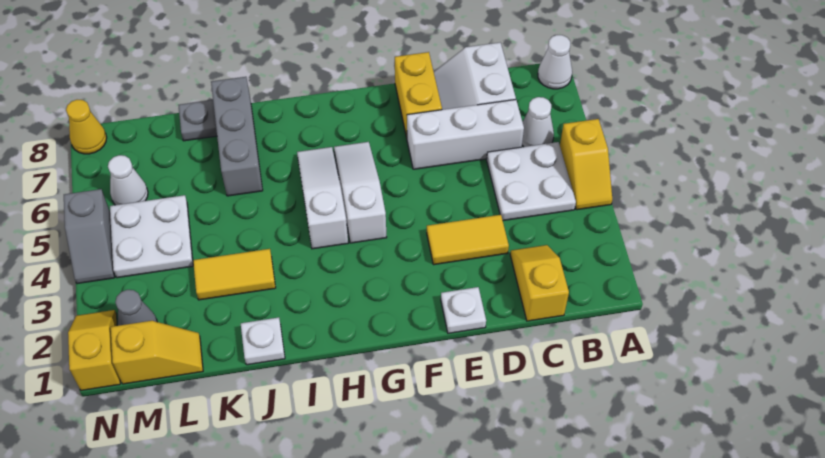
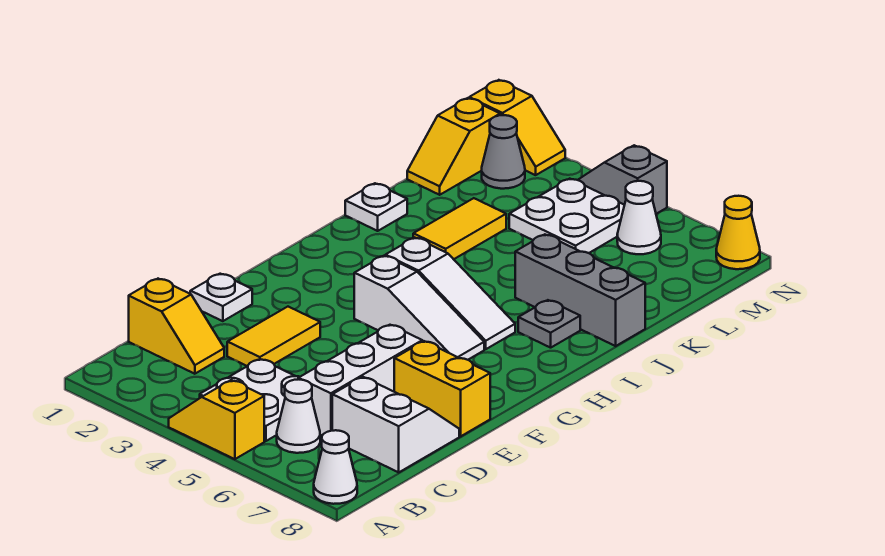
grey plate K8 level 1 -> grey plate I7 level 1

